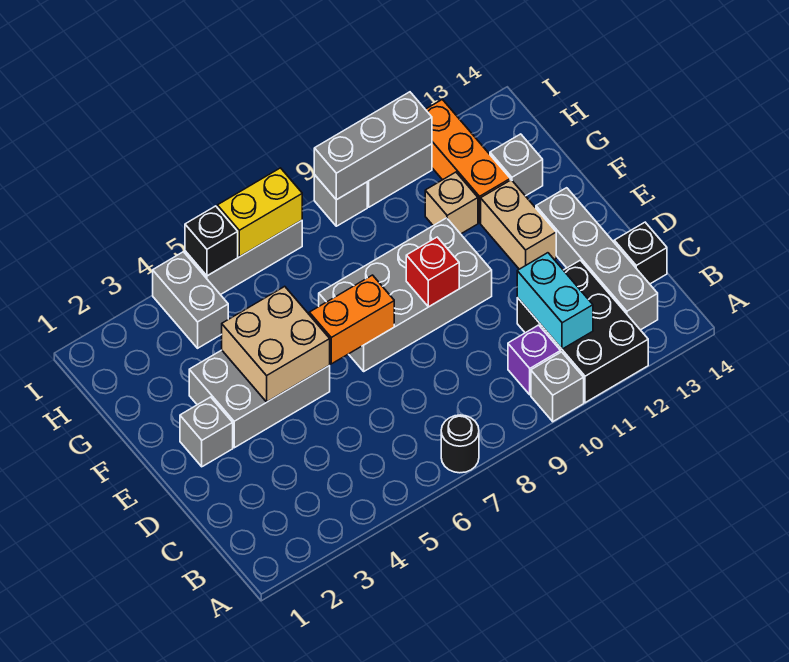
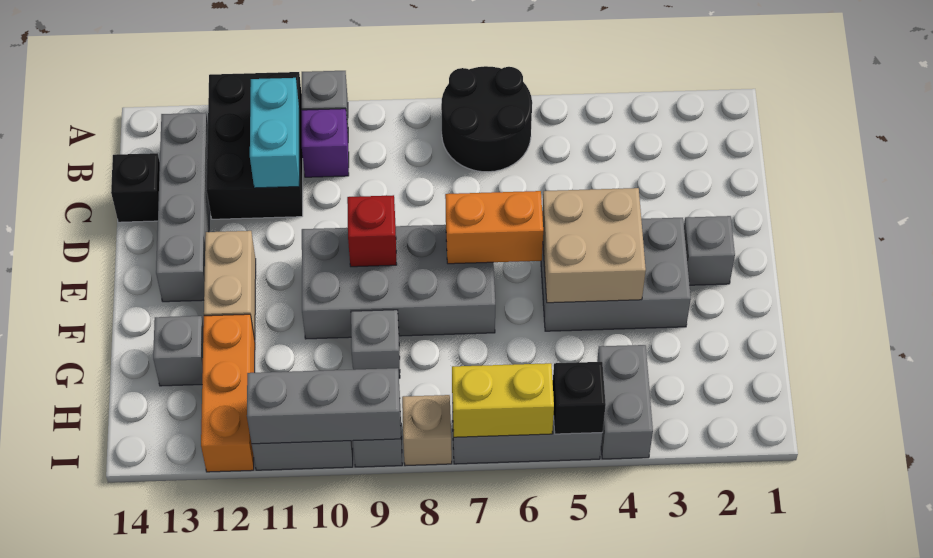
black round brick A7 level 1 -> black round brick A6:B7 level 1
none -> grey brick G9 level 1
tan brick G11 level 1 -> tan brick I8 level 1

